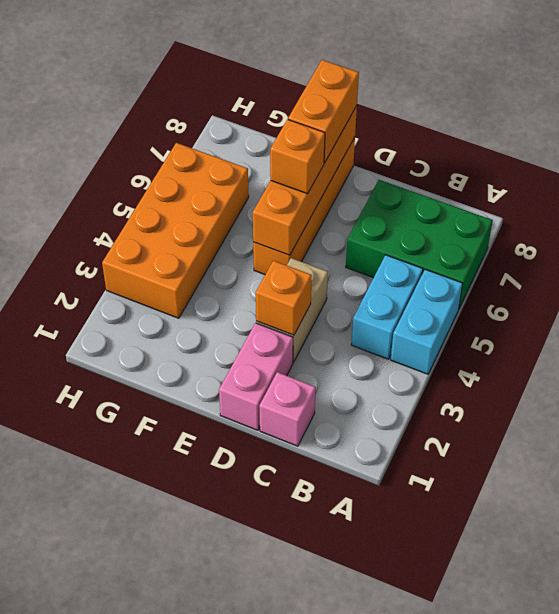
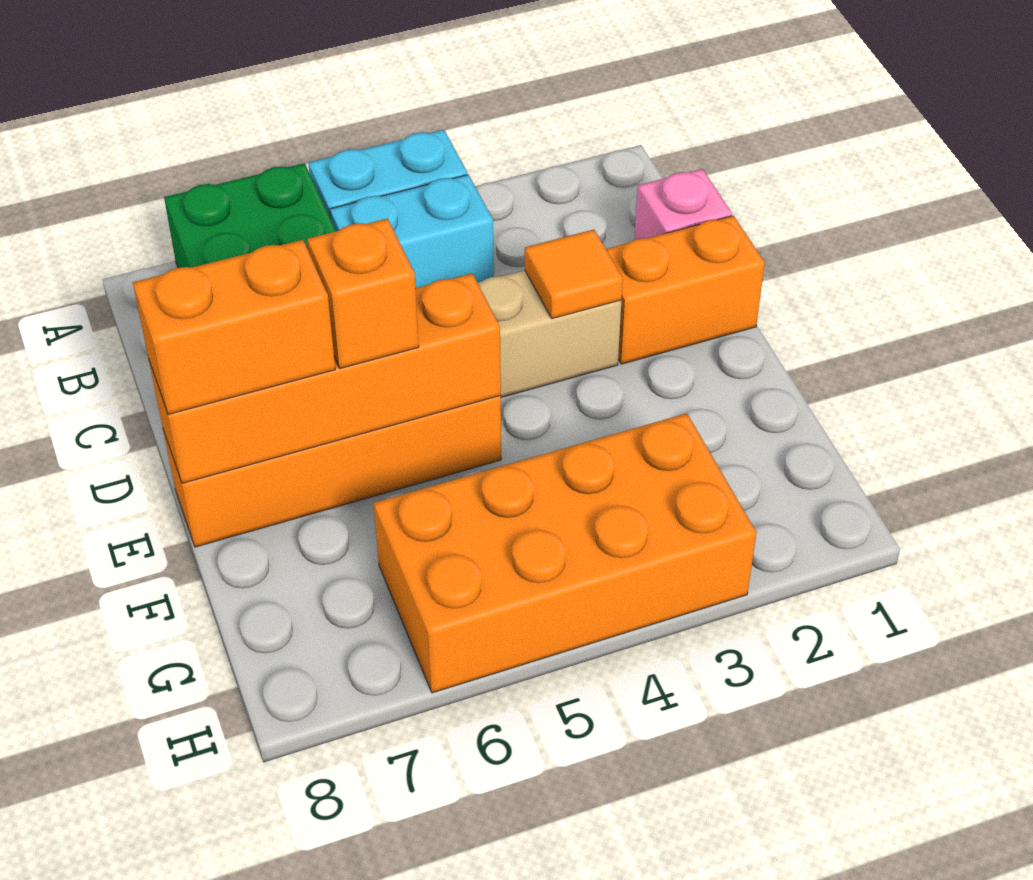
pink brick D1:D2 level 1 -> orange brick D1:D2 level 1
orange brick D3 level 2 -> orange tile D3 level 2

